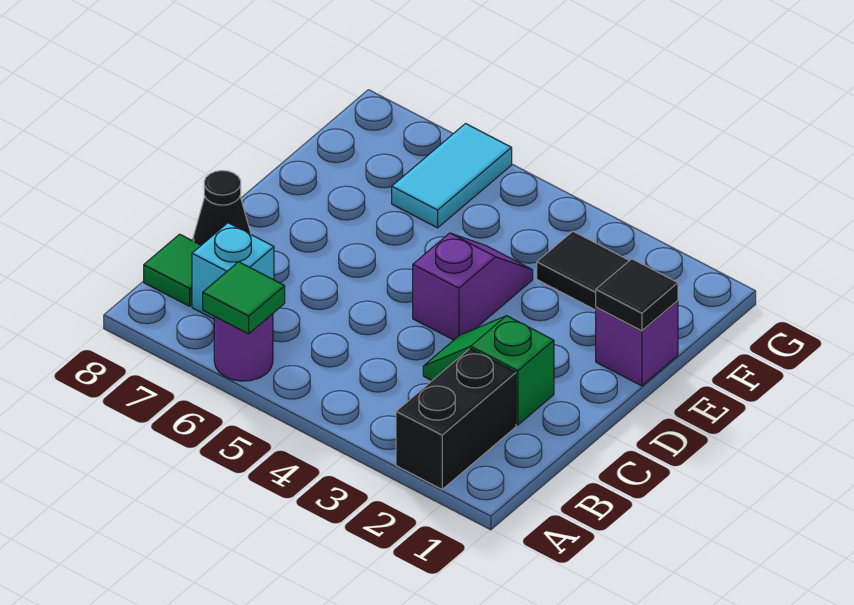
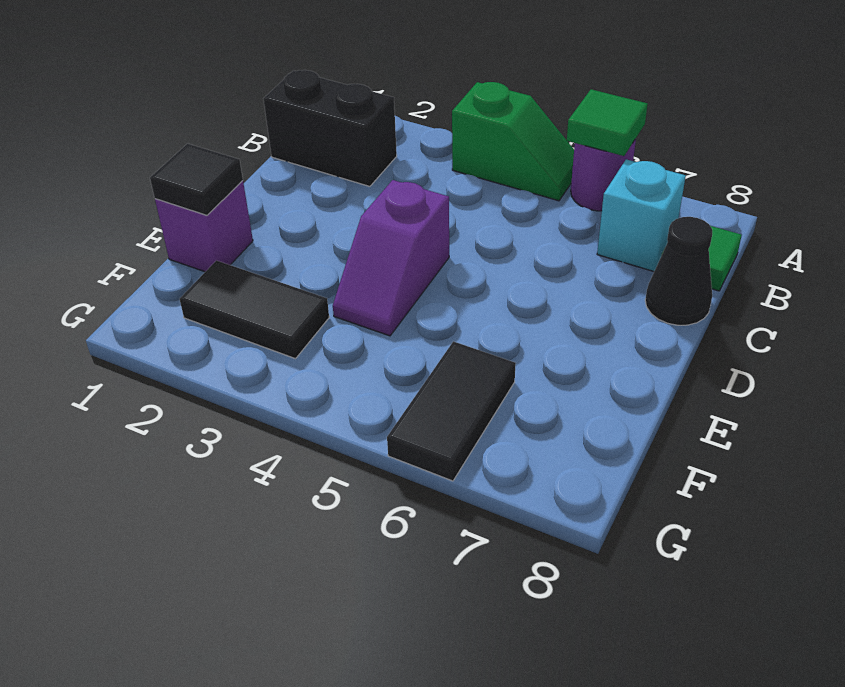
black brick A2:B2 level 1 -> black brick B1:B2 level 1
green slope C2:C3 level 1 top 2 -> green slope A4:A5 level 1 top 4
cyan tile F6:G6 level 1 -> black tile F6:G6 level 1

